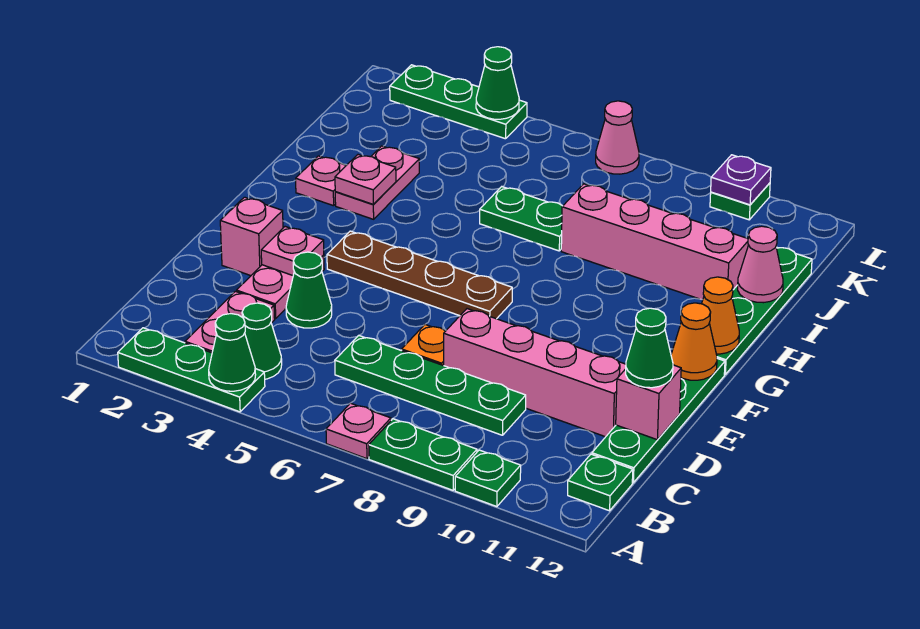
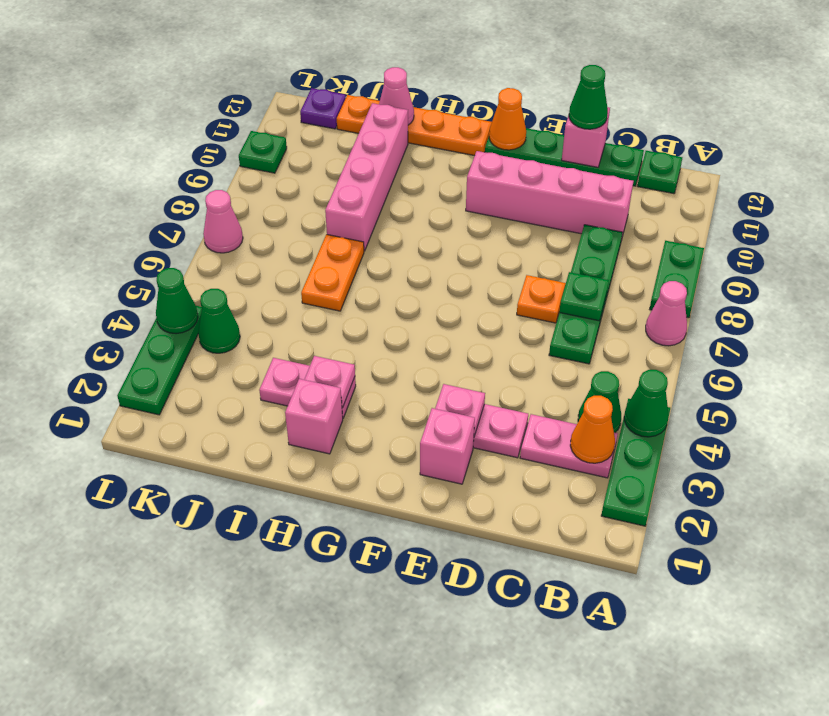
pink plate A7 level 1 -> pink cone A7 level 1
green plate A10 level 1 -> green plate C7 level 2
green cone D4 level 1 -> green cone K4 level 1
pink brick D8:D11 level 1 -> pink brick C10:F10 level 1
brown plate F4:F7 level 1 -> none
green plate G12:J12 level 1 -> orange plate G12:J12 level 1
orange cone G12 level 2 -> orange cone B3 level 2
pink plate H2 level 1 -> pink brick H2 level 1
green plate I6:I7 level 1 -> orange plate I6:I7 level 1
purple plate L10 level 2 -> purple plate K12 level 1

